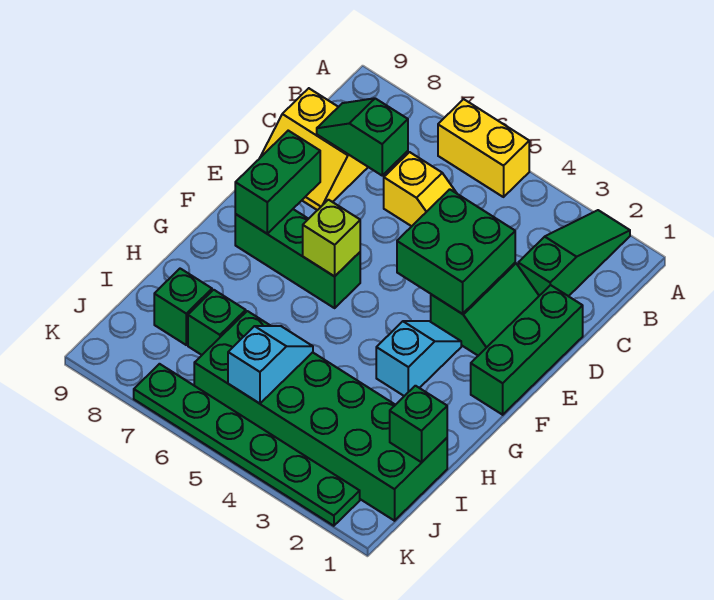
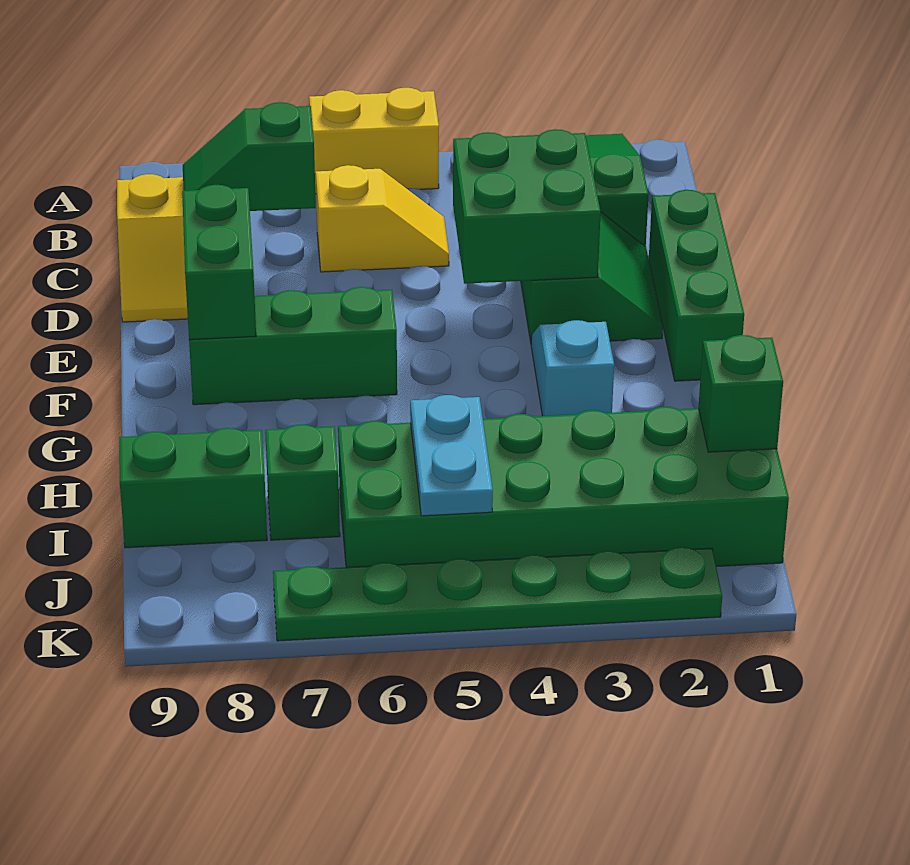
lime brick F6 level 2 -> none
cyan slope I5:J5 level 2 top J -> cyan plate I5:J5 level 2
green brick I8 level 1 -> green brick I8:I9 level 1

